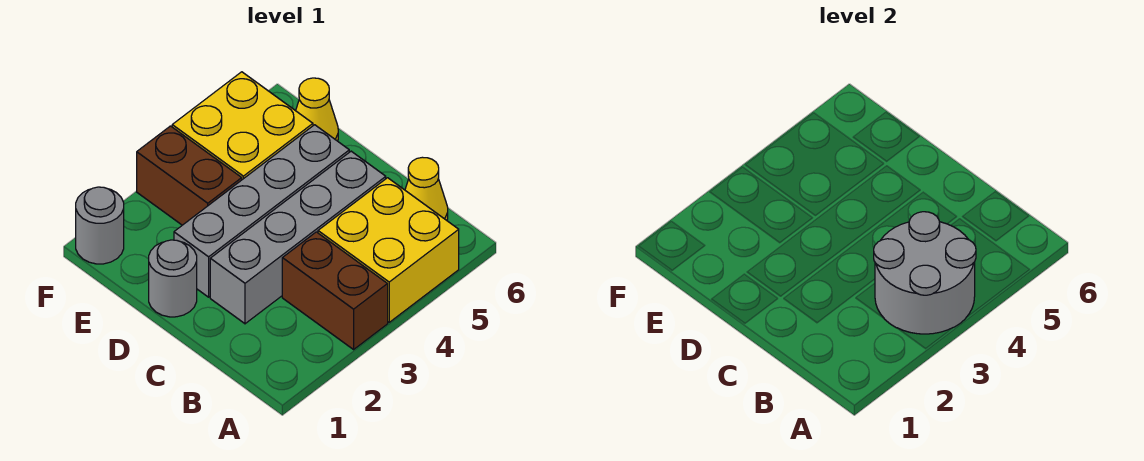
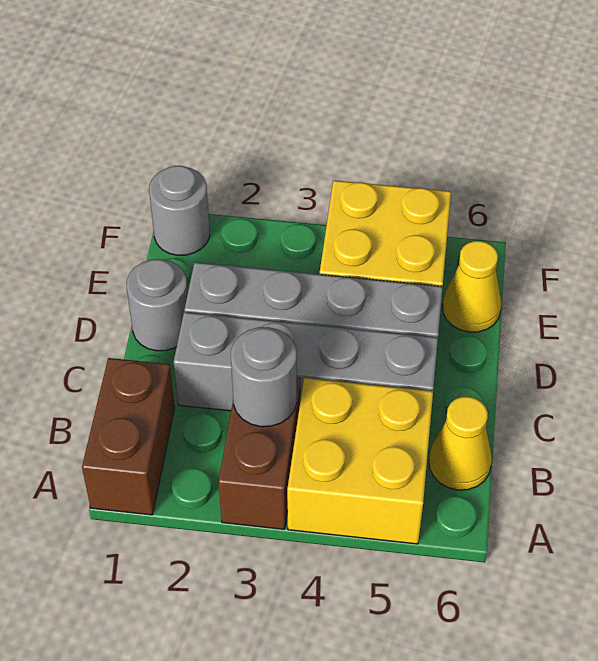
grey round brick A3:B4 level 2 -> grey round brick B3 level 2
brown brick E3:F3 level 1 -> brown brick A1:B1 level 1

